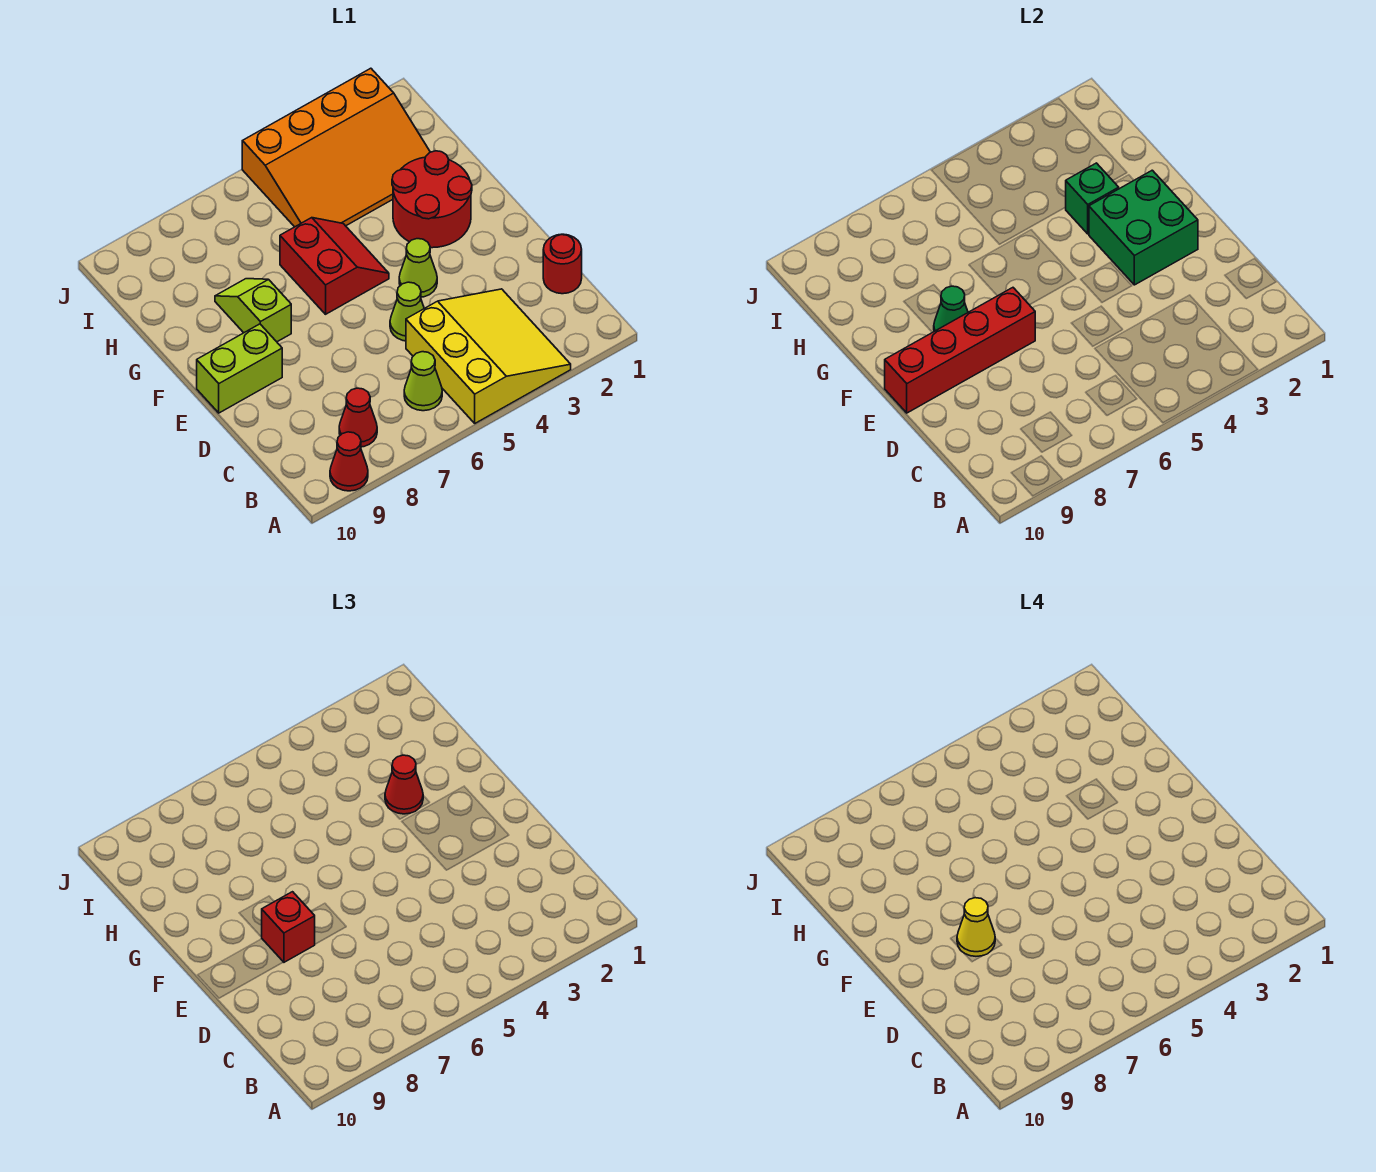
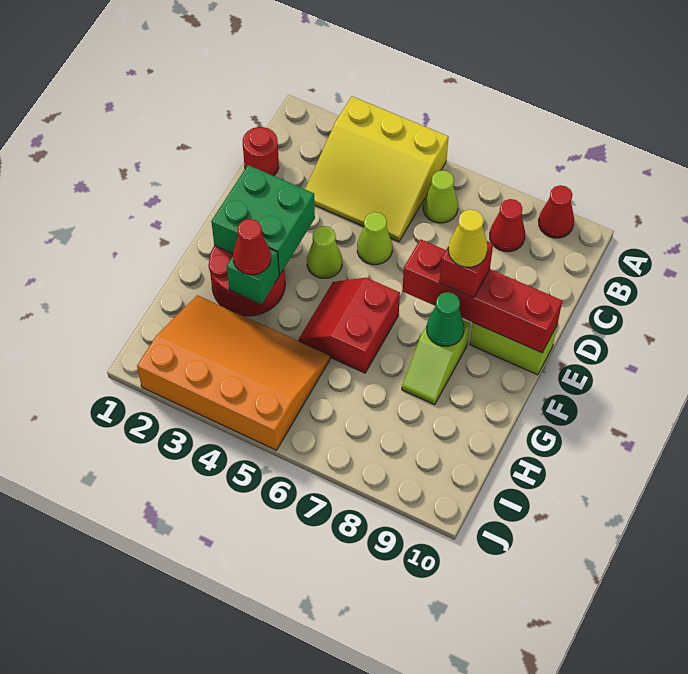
yellow slope A3:C5 level 1 top 5 -> yellow slope A3:C5 level 1 top A

